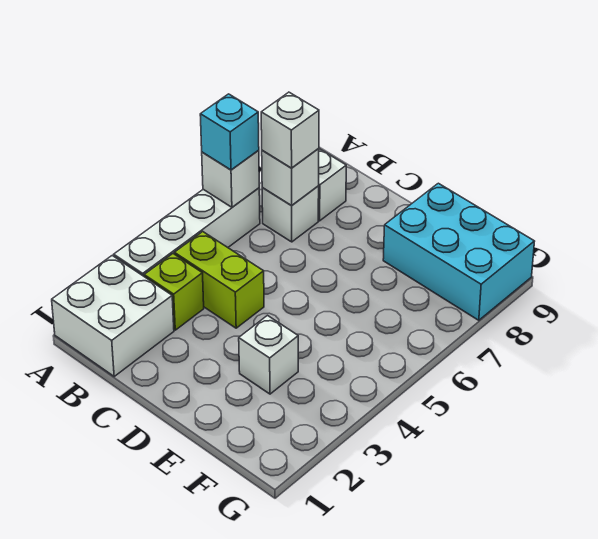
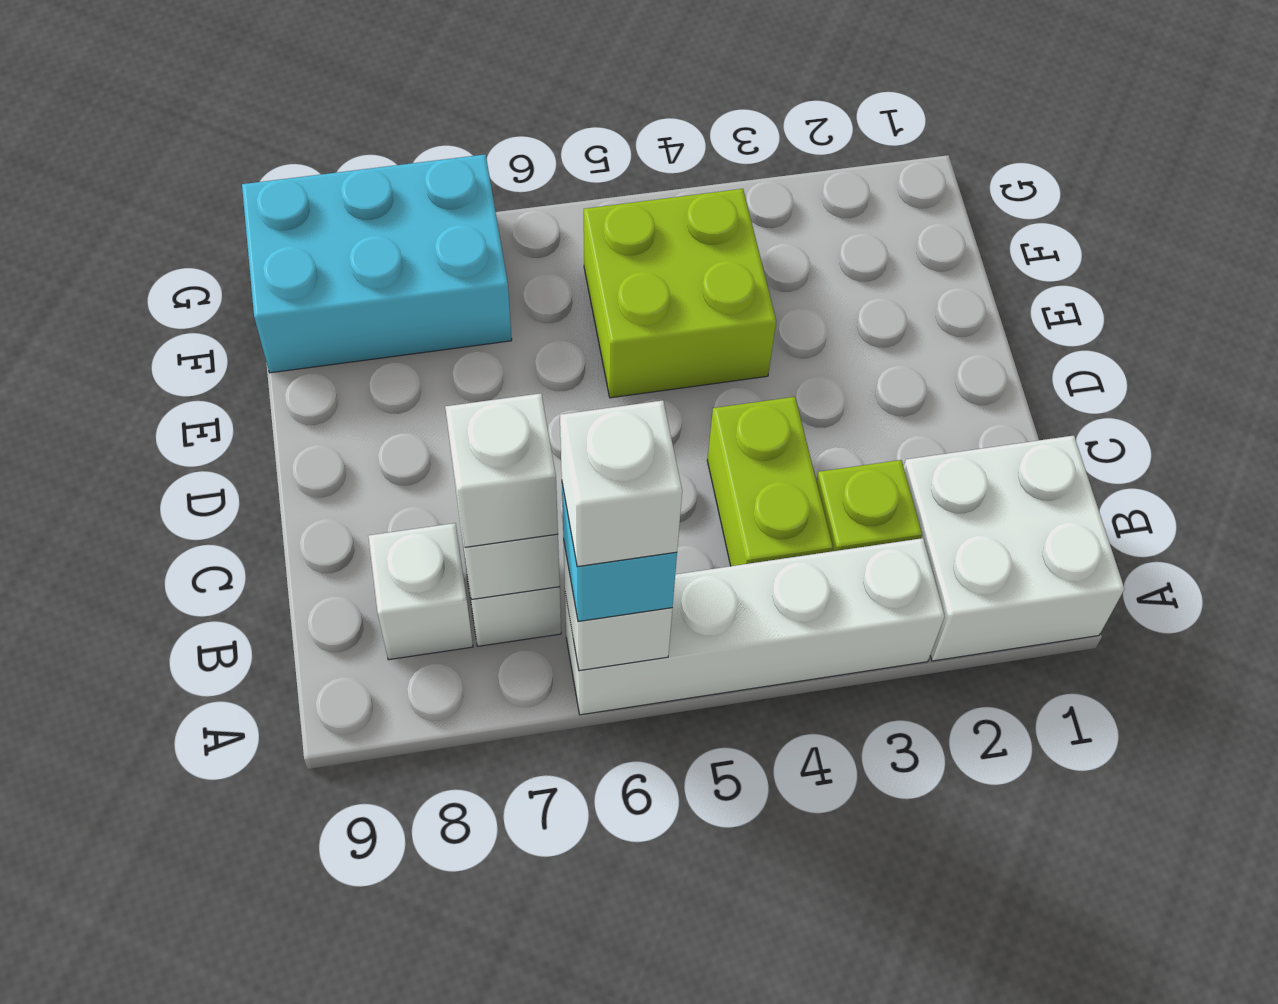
white brick E3 level 1 -> white brick A6 level 4
none -> lime brick E4:F5 level 1
cyan brick E8:G9 level 1 -> cyan brick F7:G9 level 1

